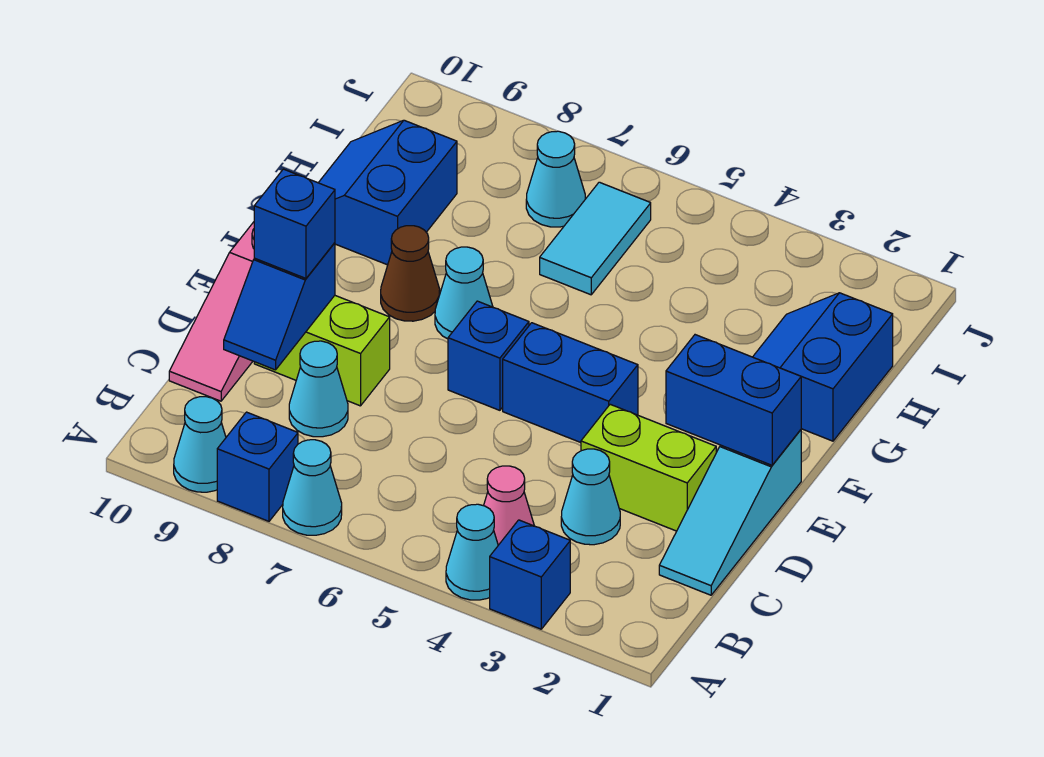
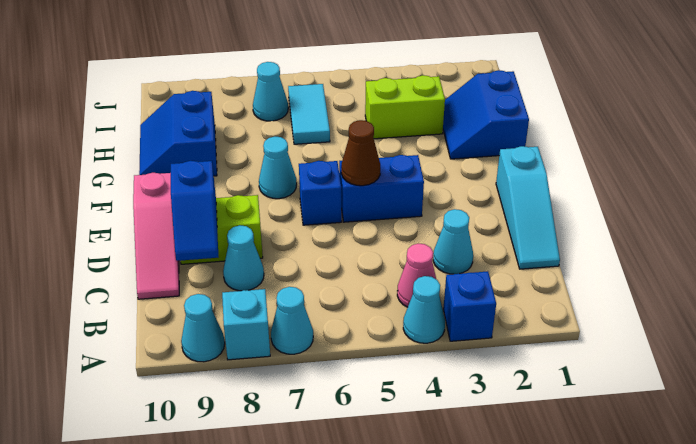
blue brick A8 level 1 -> cyan brick A8 level 1
lime brick D2:D3 level 1 -> lime brick H3:H4 level 1
blue brick D9 level 3 -> none
blue brick E1:E2 level 2 -> none
brown cone F8 level 1 -> brown cone E5 level 2

